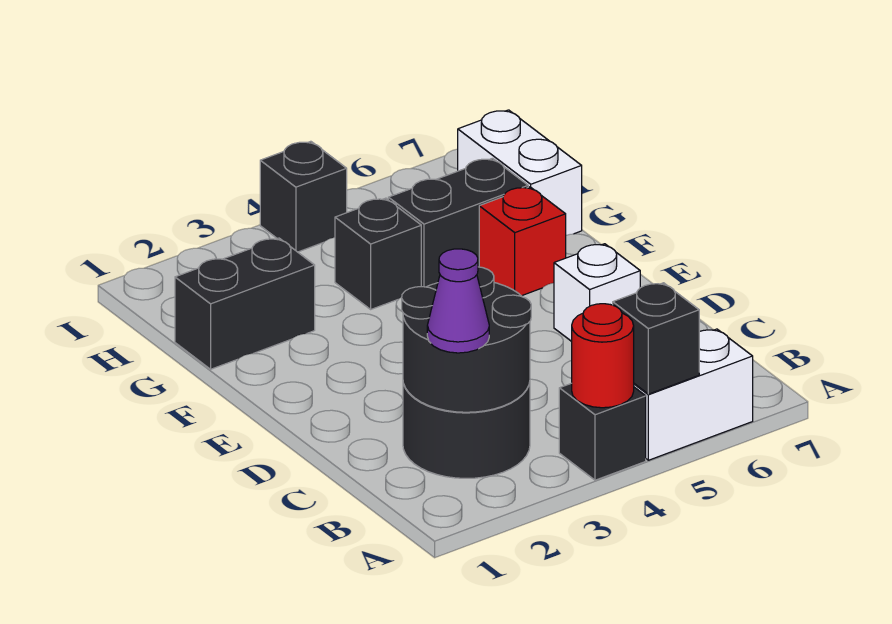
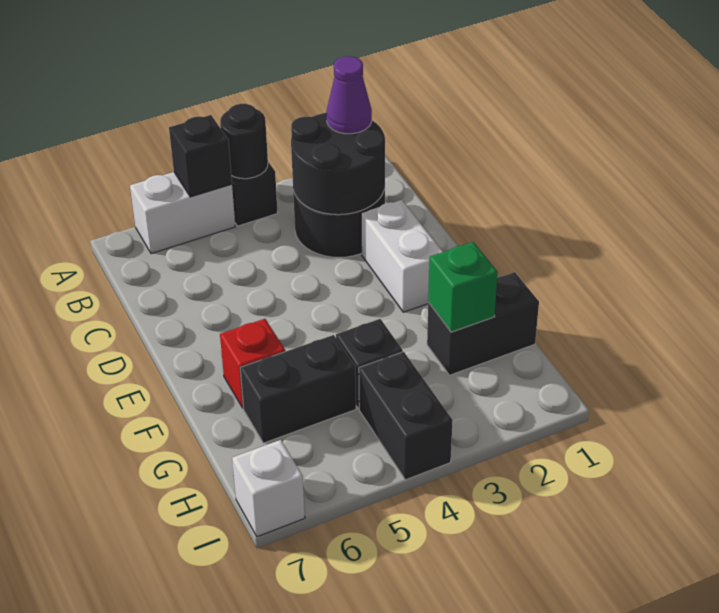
red round brick A4 level 2 -> black round brick A4 level 2
white brick D6 level 1 -> white brick I7 level 1
none -> green brick G2 level 2
white brick G7:H7 level 1 -> white brick D2:E2 level 1
black brick I4 level 1 -> black brick H4:I4 level 1

